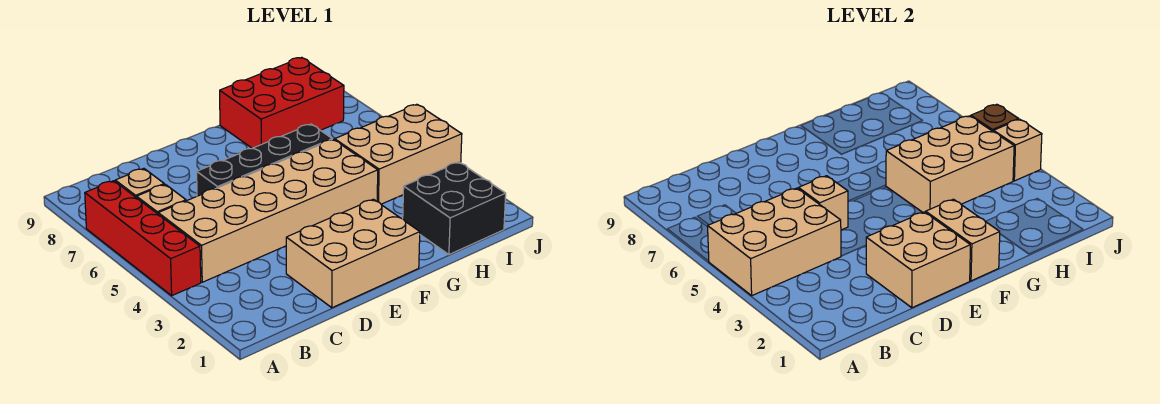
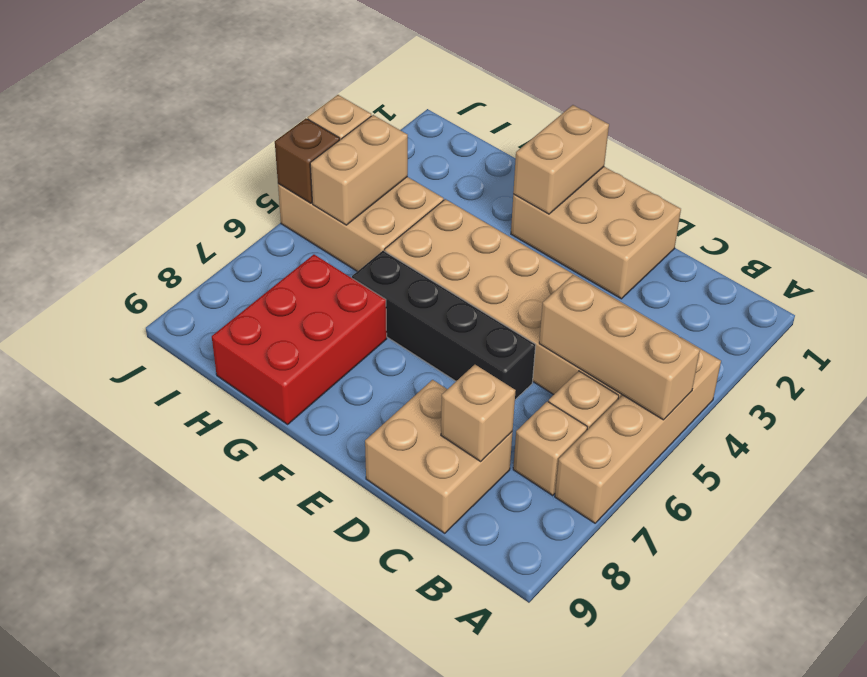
red brick A4:A7 level 1 -> tan brick A4:A7 level 1
tan brick A4:C5 level 2 -> tan brick A5:C5 level 2
tan brick D1:E2 level 2 -> tan brick C8:D9 level 1
tan brick D5 level 2 -> tan brick C8 level 2
tan brick G4:I5 level 2 -> tan brick I4:I5 level 2
red brick G8:I9 level 1 -> red brick G7:H9 level 1
black brick H1:I2 level 1 -> none

